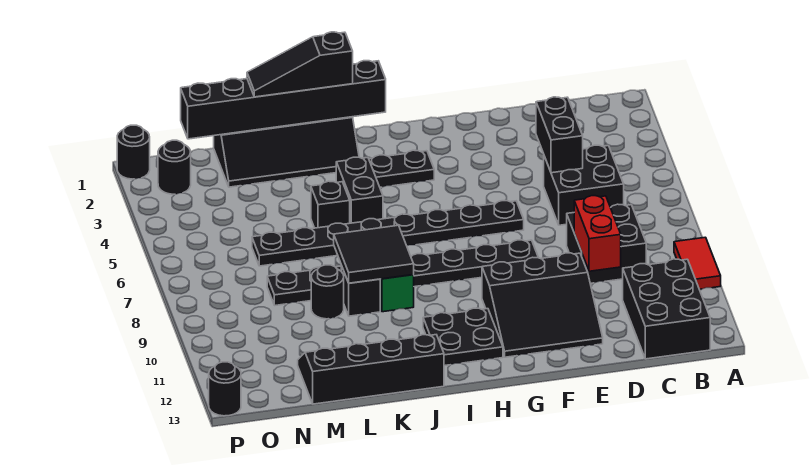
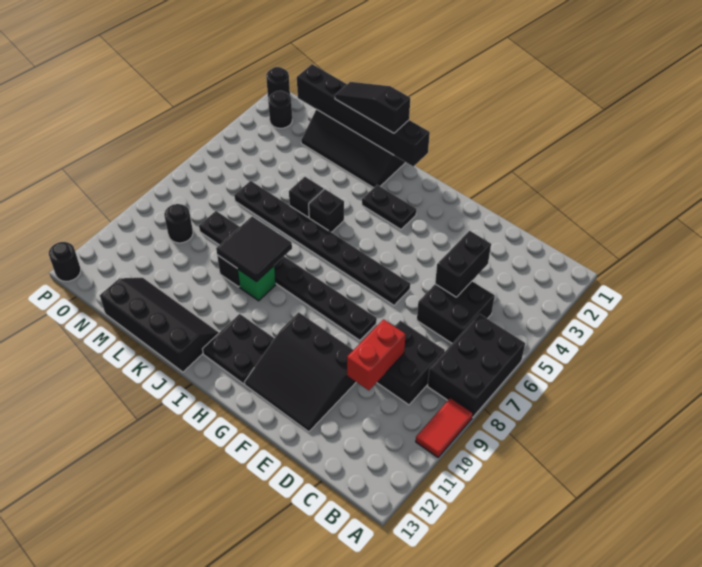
black brick B11:C13 level 1 -> black brick A6:B8 level 1
black brick J4:J5 level 1 -> black brick J5 level 1
black round brick L9 level 1 -> black round brick N9 level 1

